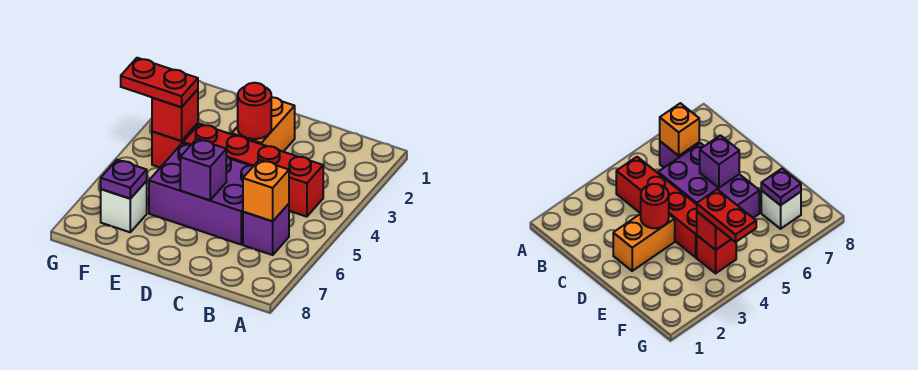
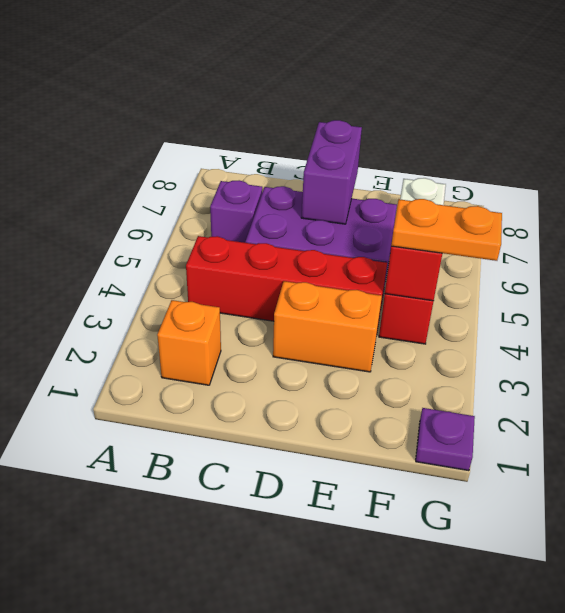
orange brick B6 level 2 -> orange brick B2 level 1
orange brick D2:D3 level 1 -> orange brick D3:E3 level 1
red round brick D3 level 2 -> none
purple brick D6 level 2 -> purple brick D6:D7 level 2
red plate F4:G4 level 3 -> orange plate F4:G4 level 3
purple plate F7 level 2 -> purple plate G1 level 1

